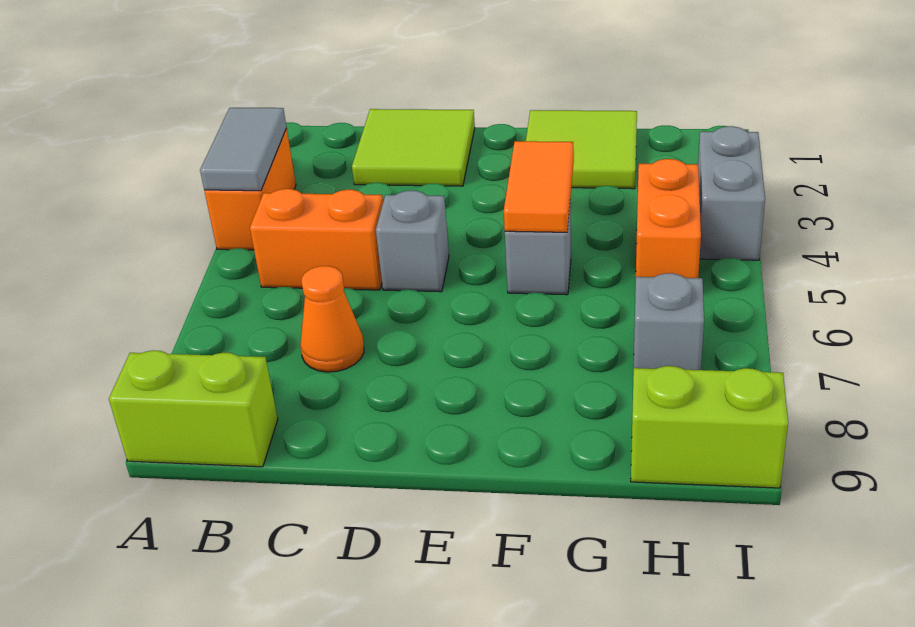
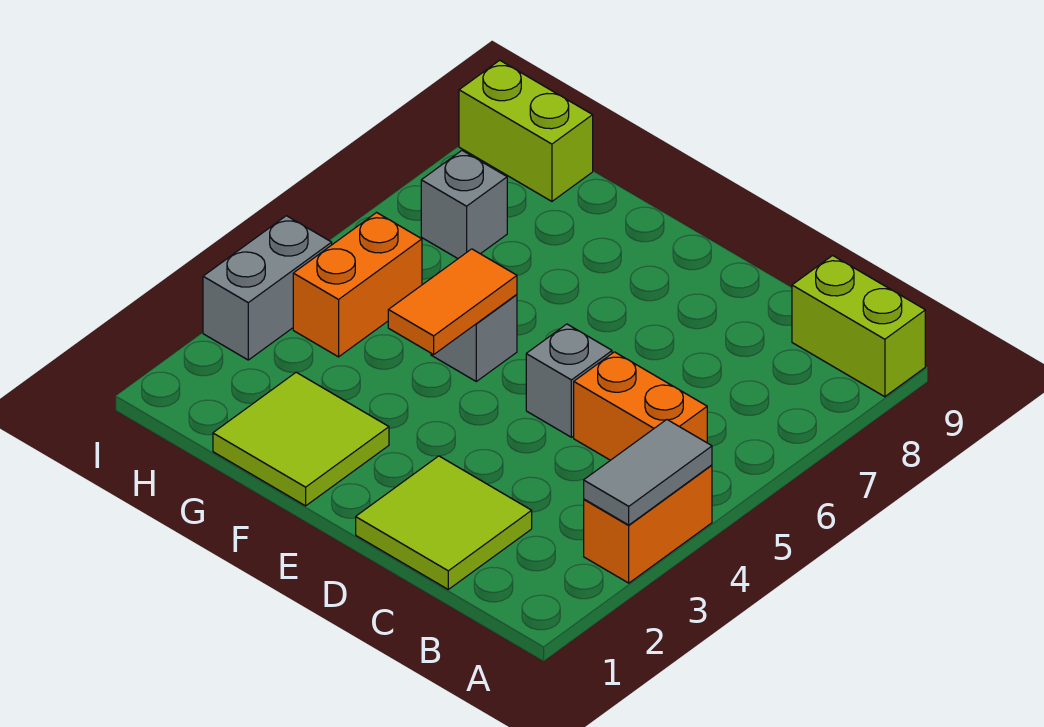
orange cone C7 level 1 -> none

